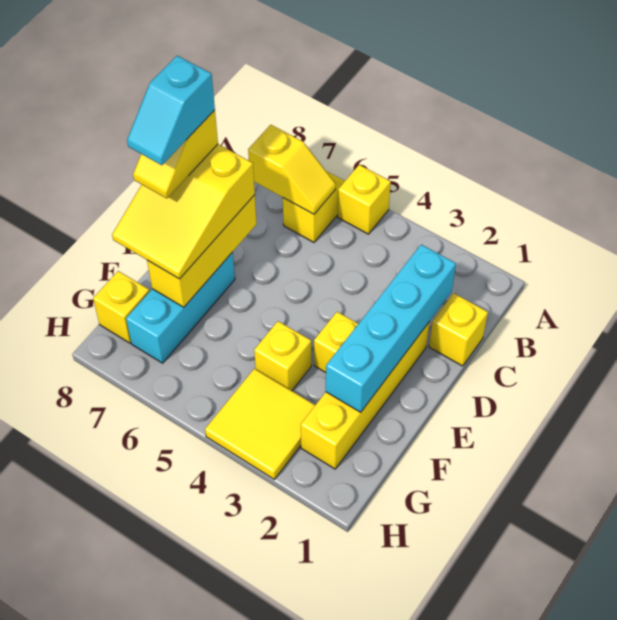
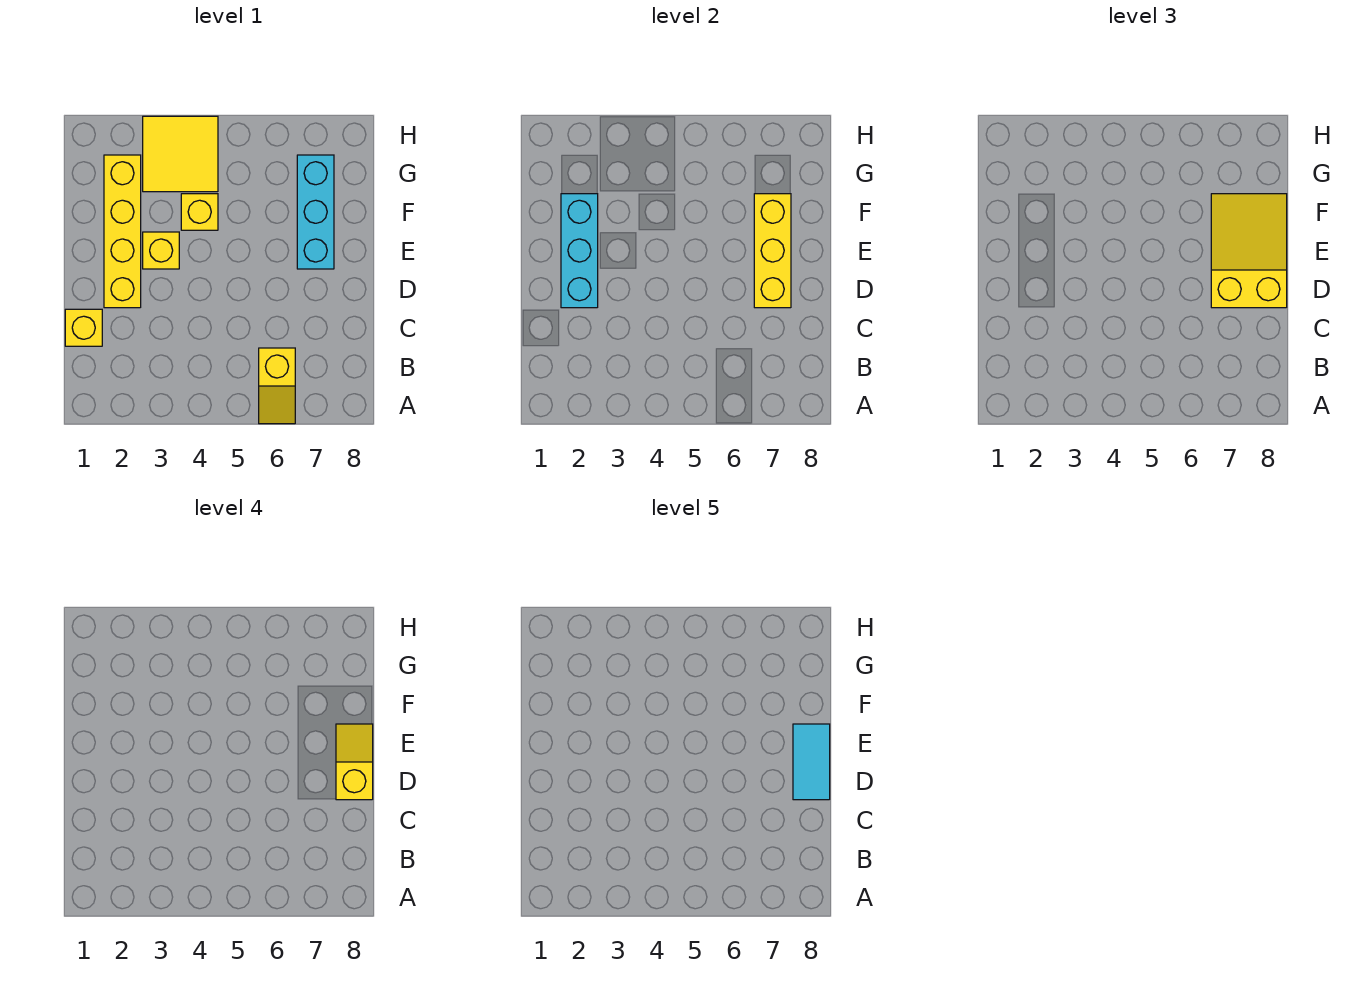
yellow brick A5 level 1 -> none
yellow slope B6:B7 level 2 top 7 -> none
cyan brick C2:F2 level 2 -> cyan brick D2:F2 level 2
cyan slope D8:E8 level 5 top D -> cyan tile D8:E8 level 5
yellow brick G8 level 1 -> none

